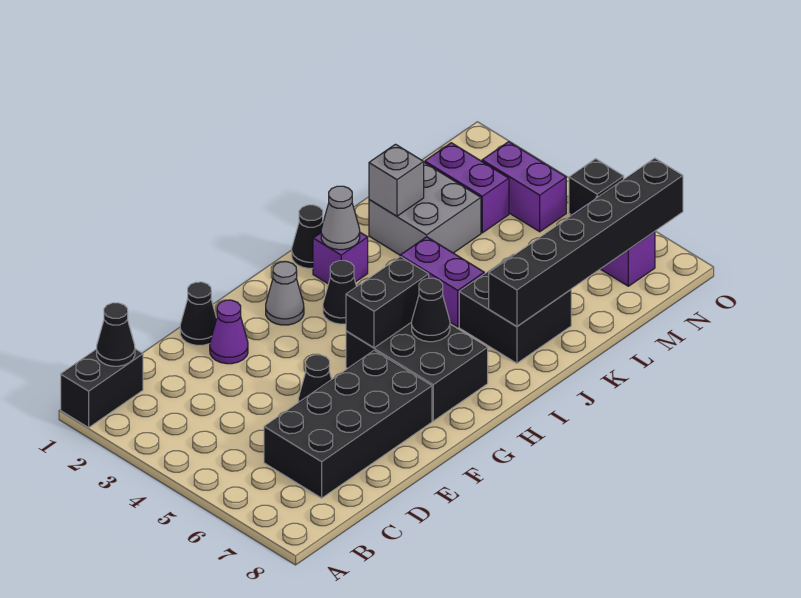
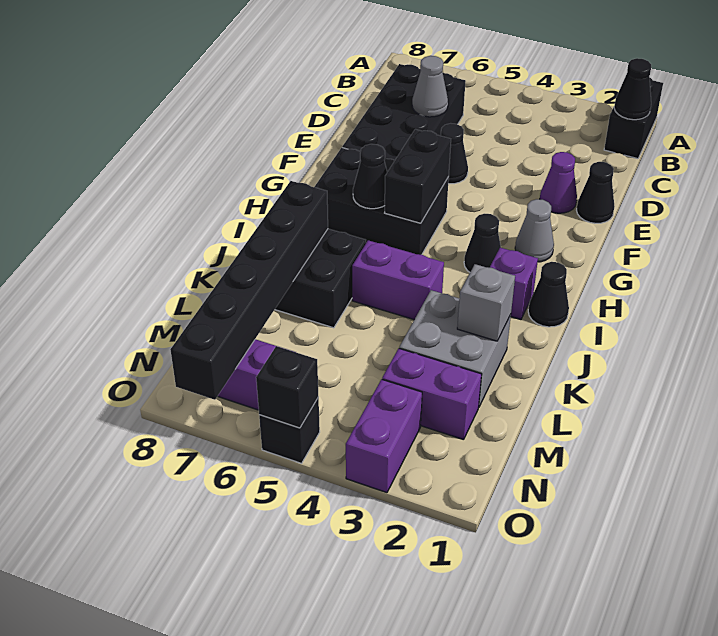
grey cone I2 level 2 -> grey cone D6 level 2
purple brick N3:N4 level 1 -> purple brick N3:O3 level 1
none -> black brick O5 level 2

